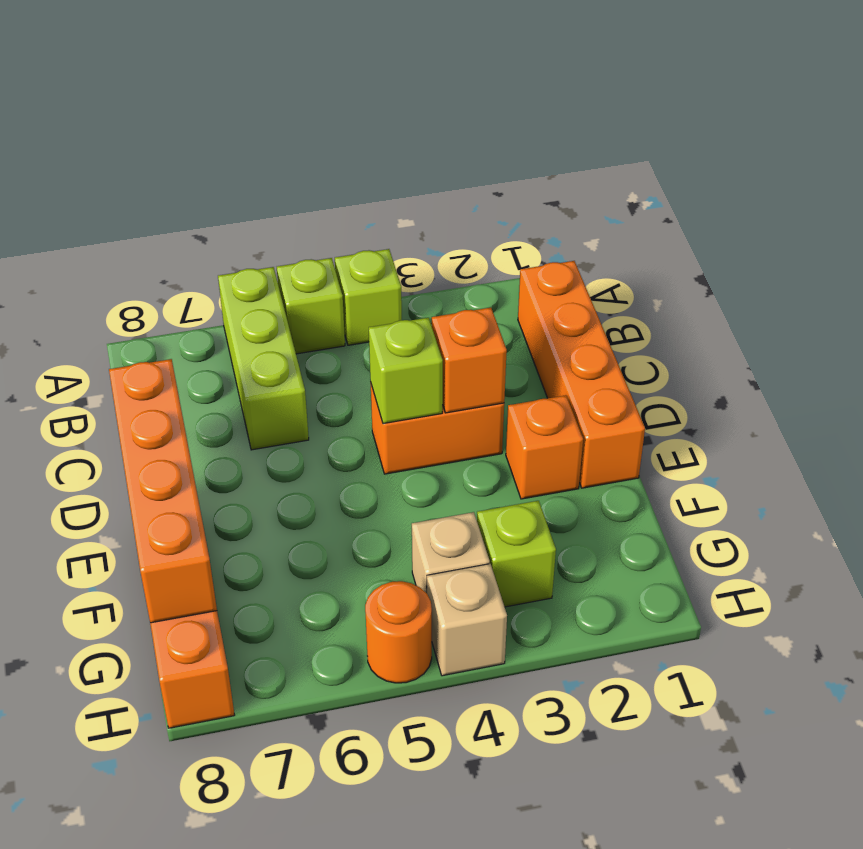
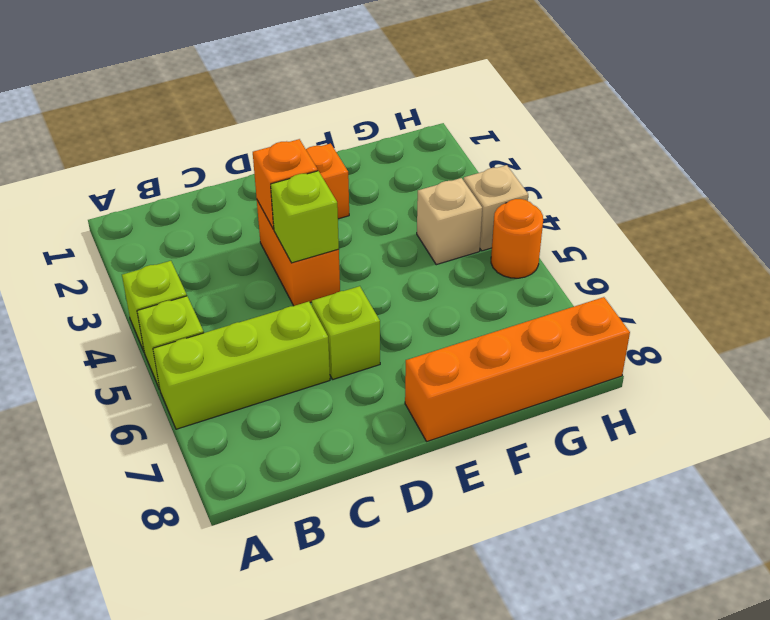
orange brick B1:E1 level 1 -> none
orange brick D8:G8 level 2 -> none
lime brick G3 level 1 -> lime brick D6 level 1

